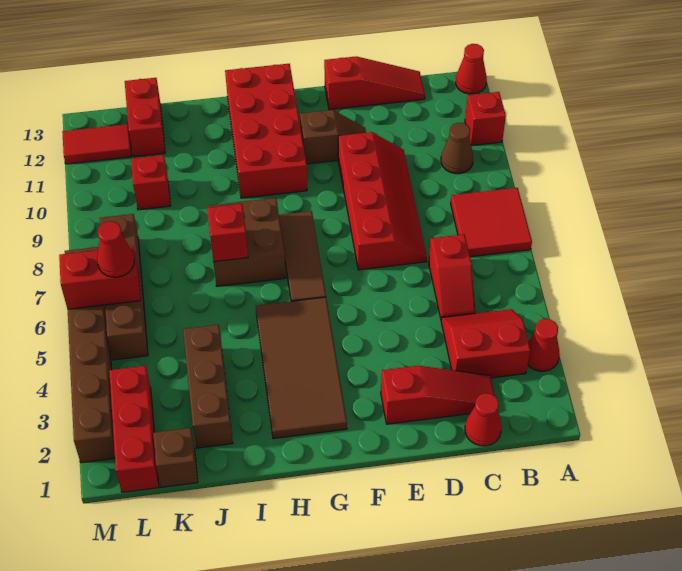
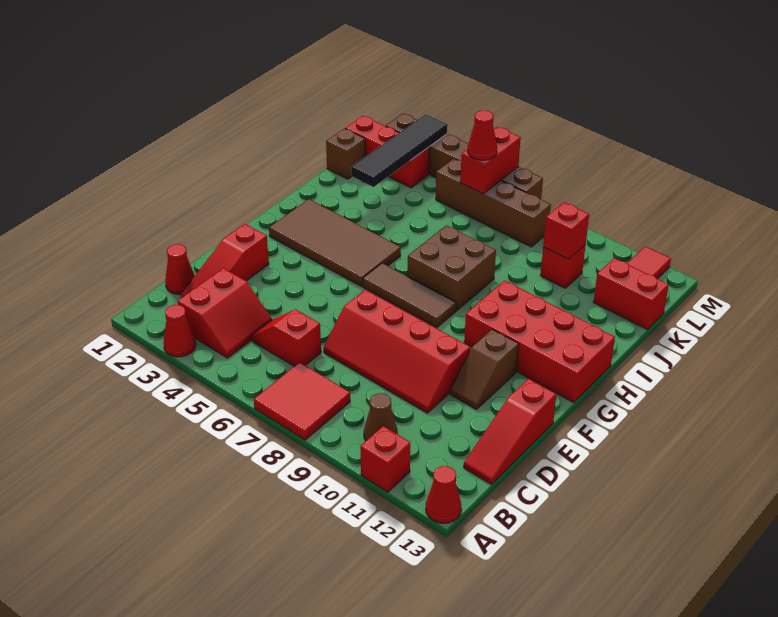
red brick I7 level 2 -> red brick K10 level 2
brown brick J2:J4 level 1 -> none
none -> black tile J3:M3 level 2

